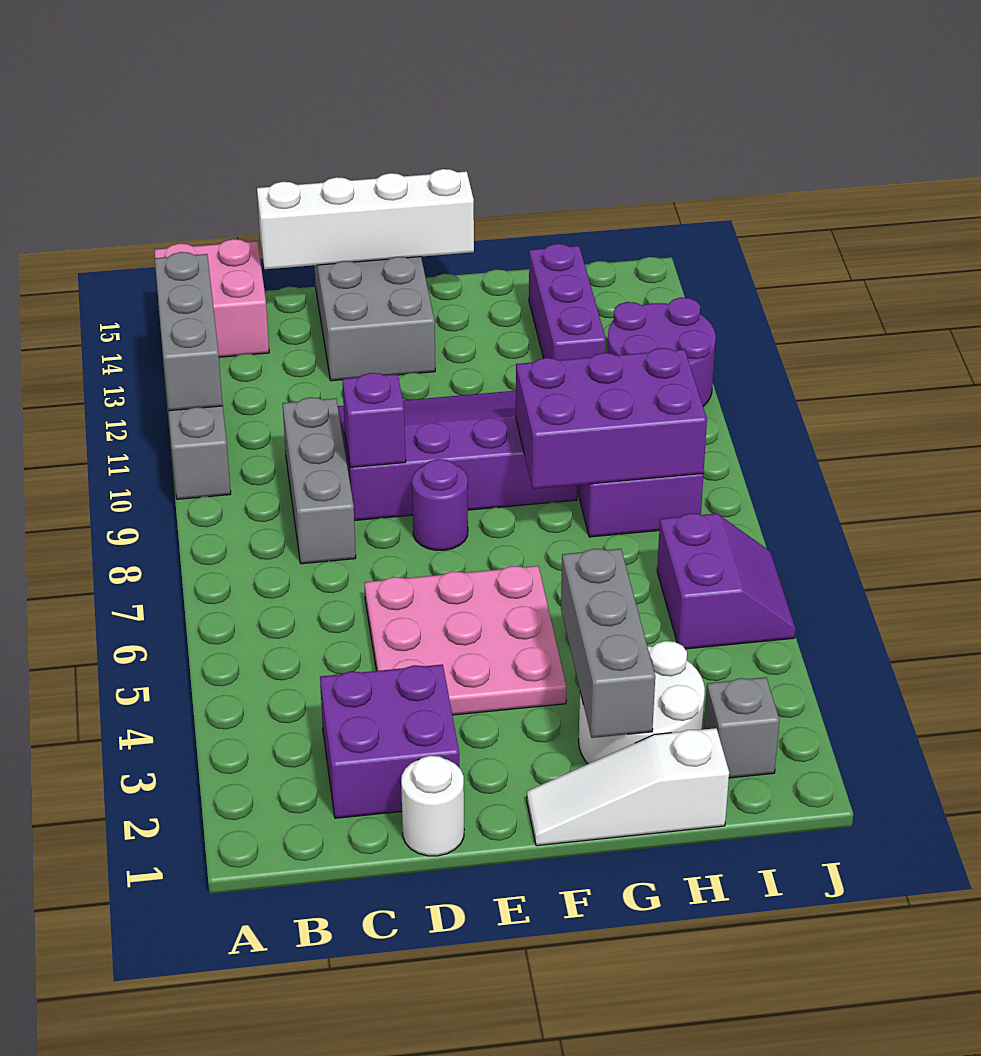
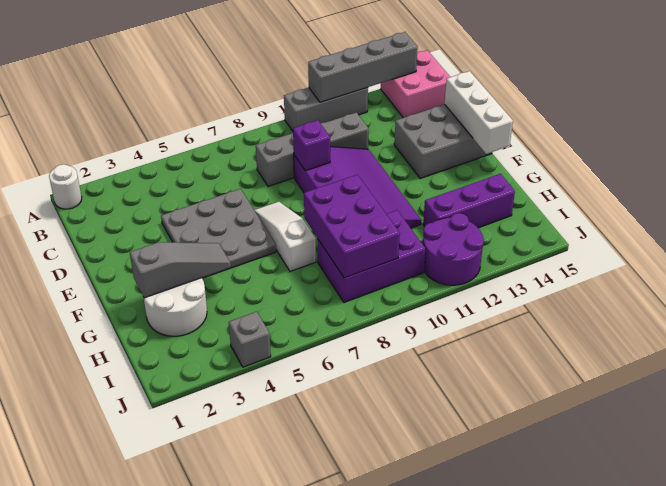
grey brick A11:A13 level 2 -> grey brick A11:A14 level 2
purple brick C2:D3 level 1 -> none
grey brick C8:C10 level 1 -> grey brick C8:C11 level 1
white brick C15:F15 level 2 -> white brick D15:F15 level 2
white round brick D1 level 1 -> white round brick A1 level 1
pink plate D4:F6 level 1 -> grey plate D4:F6 level 1
purple round brick E8 level 1 -> none
white slope F1:H1 level 1 top H -> white slope E7:G7 level 1 top G
grey brick G2:G4 level 2 -> grey slope G2:G4 level 2 top 2
grey brick I2 level 1 -> grey brick J4 level 1
purple slope I5:J6 level 1 top I -> none

